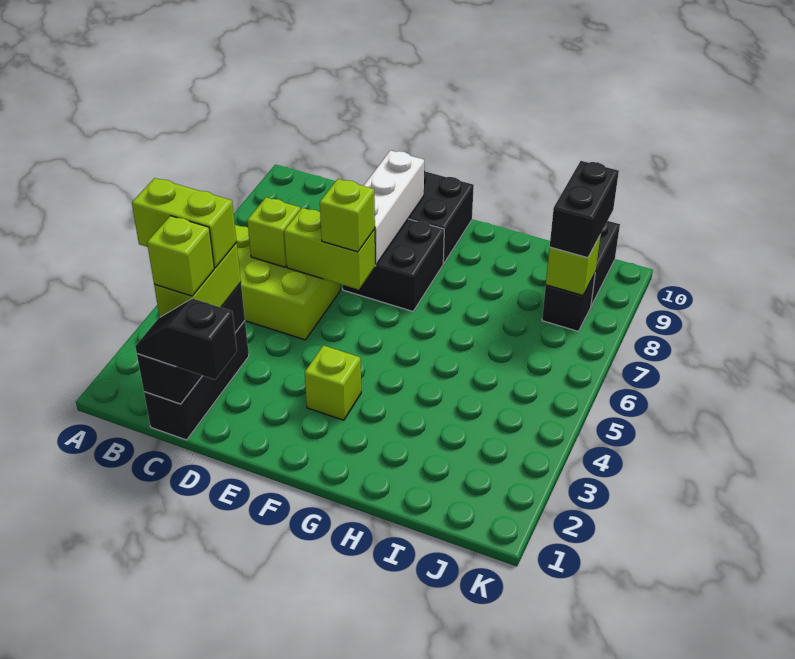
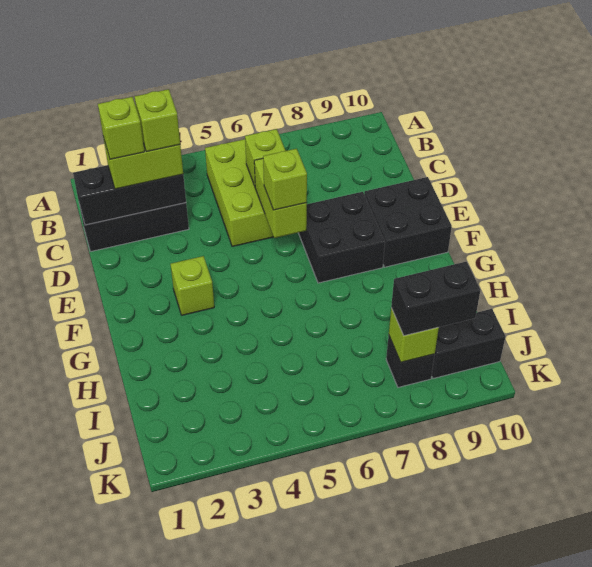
lime brick B3:C3 level 4 -> lime brick C3 level 4
black slope C1:D1 level 3 top D -> none
white brick E7:E9 level 2 -> none

